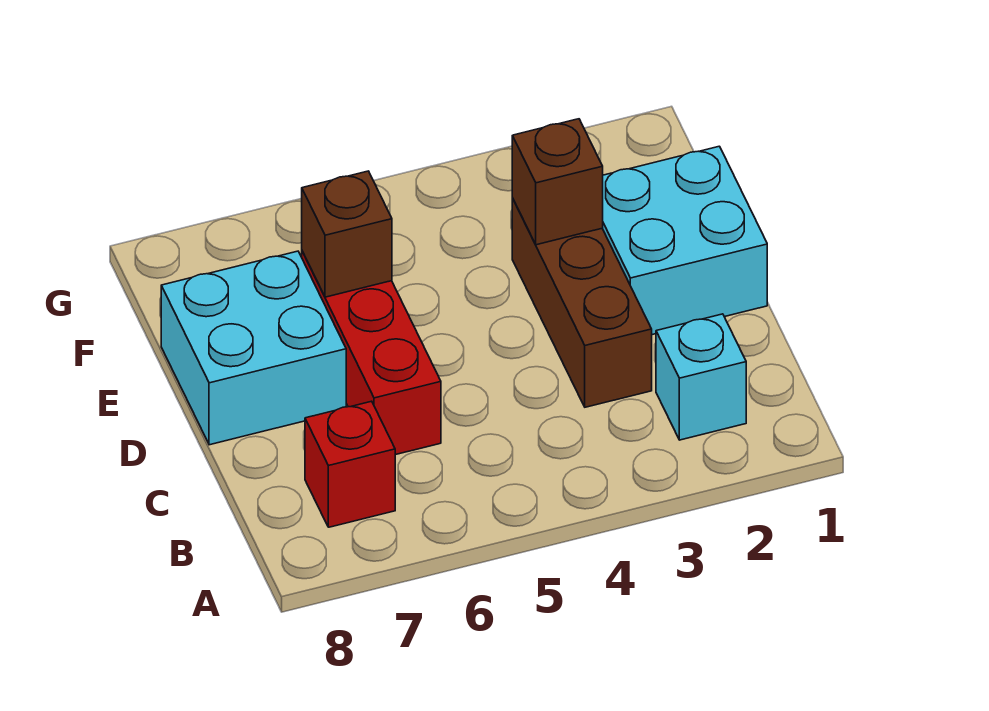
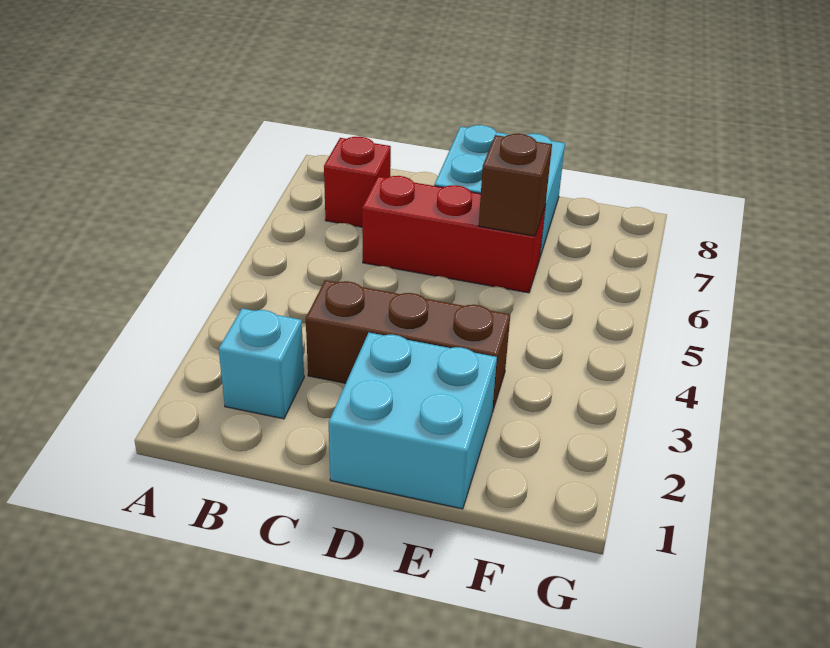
brown brick E3 level 2 -> none

